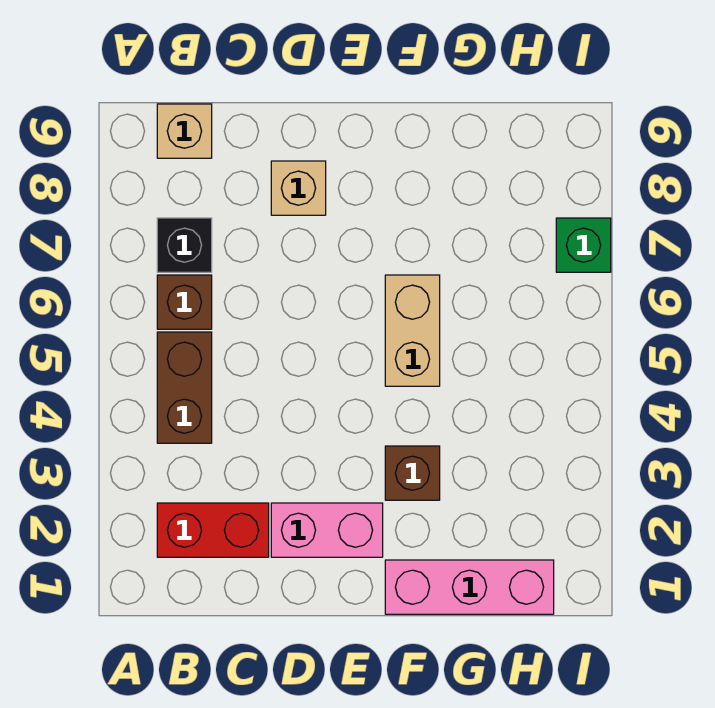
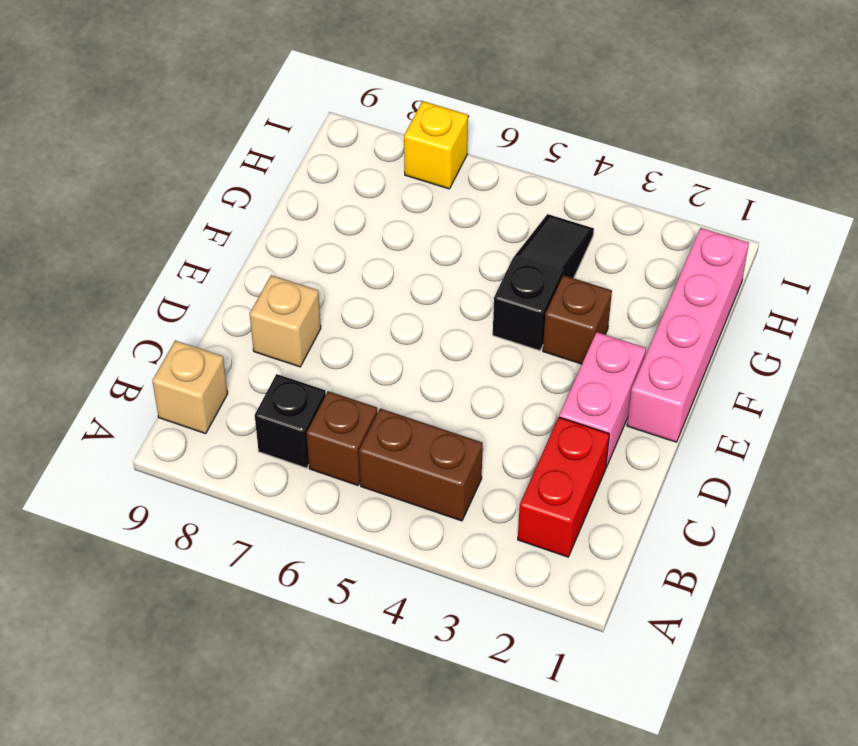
pink brick F1:H1 level 1 -> pink brick E1:H1 level 1
none -> black slope F4:H4 level 1 top F
tan brick F5:F6 level 1 -> none
green brick I7 level 1 -> yellow brick I7 level 1

